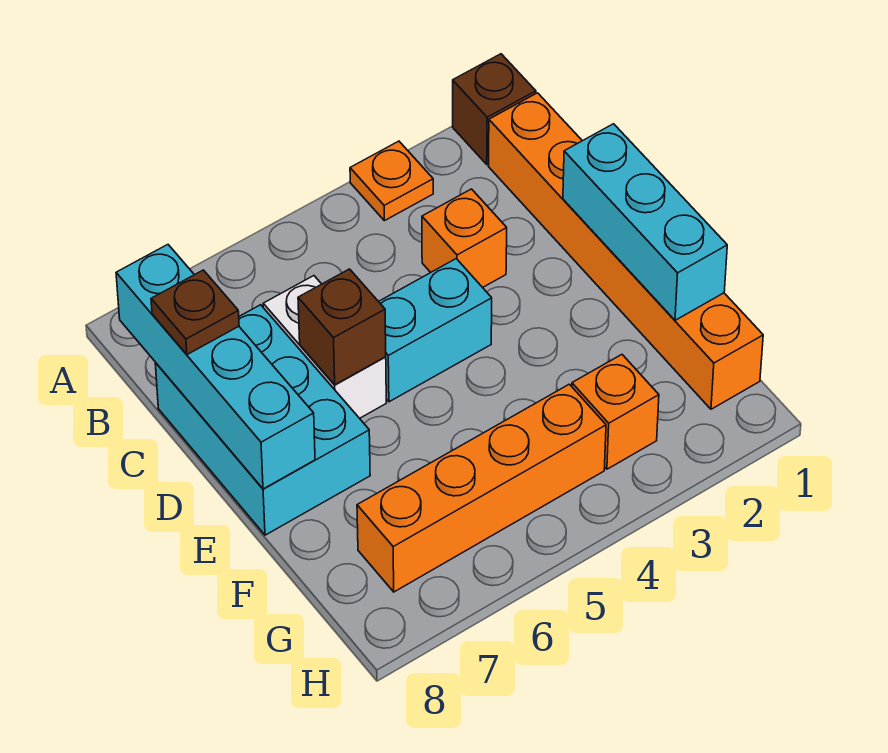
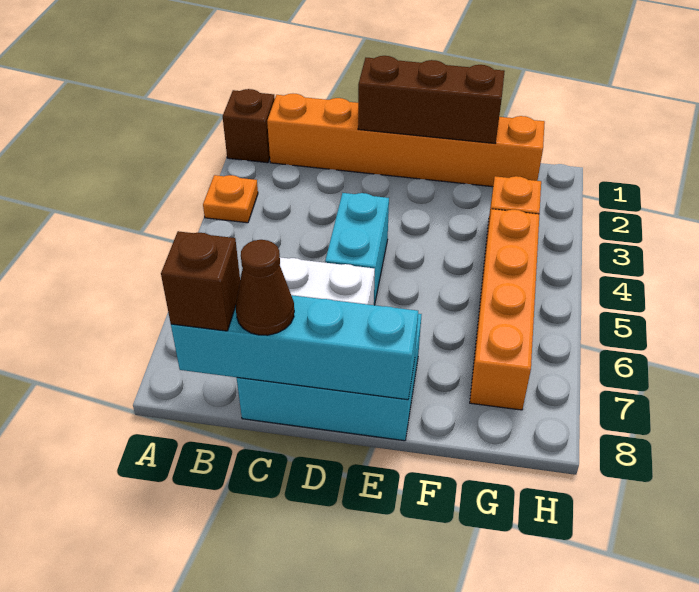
orange brick C3 level 1 -> none
brown plate C8 level 3 -> brown cone C8 level 3
cyan brick D1:F1 level 2 -> brown brick D1:F1 level 2
brown brick D6 level 2 -> brown brick B8 level 3

